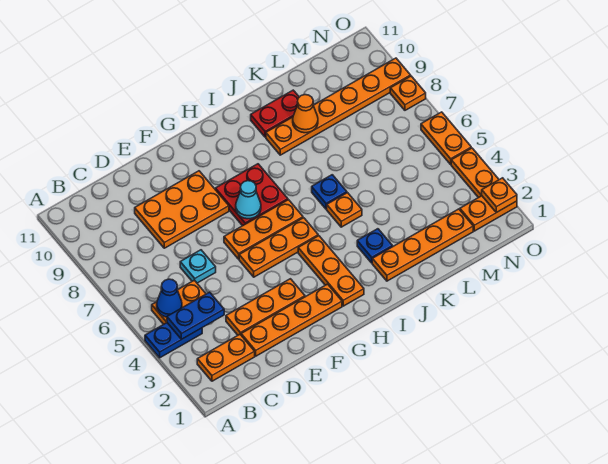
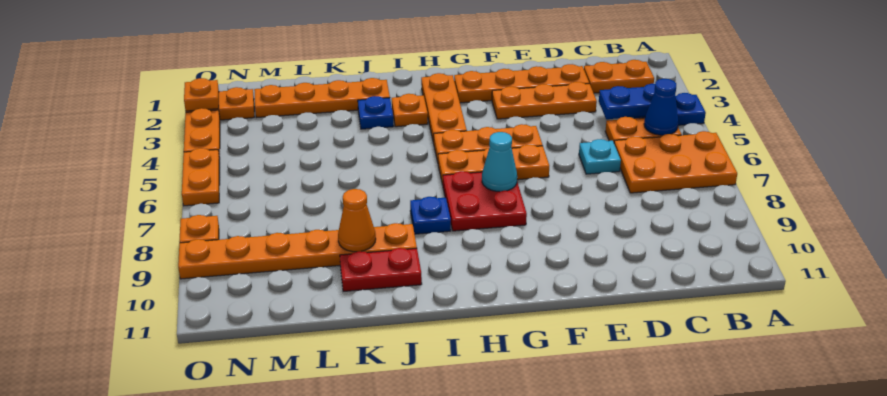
orange plate D8:F9 level 1 -> orange plate A6:C7 level 1
orange plate J5 level 1 -> orange plate I3 level 1
blue plate J6 level 1 -> blue plate I8 level 1

